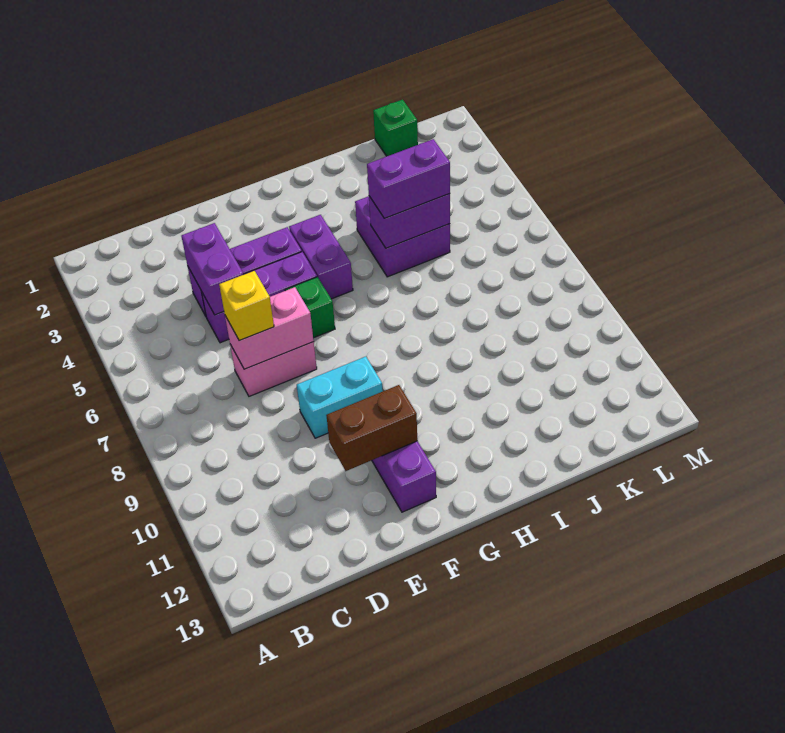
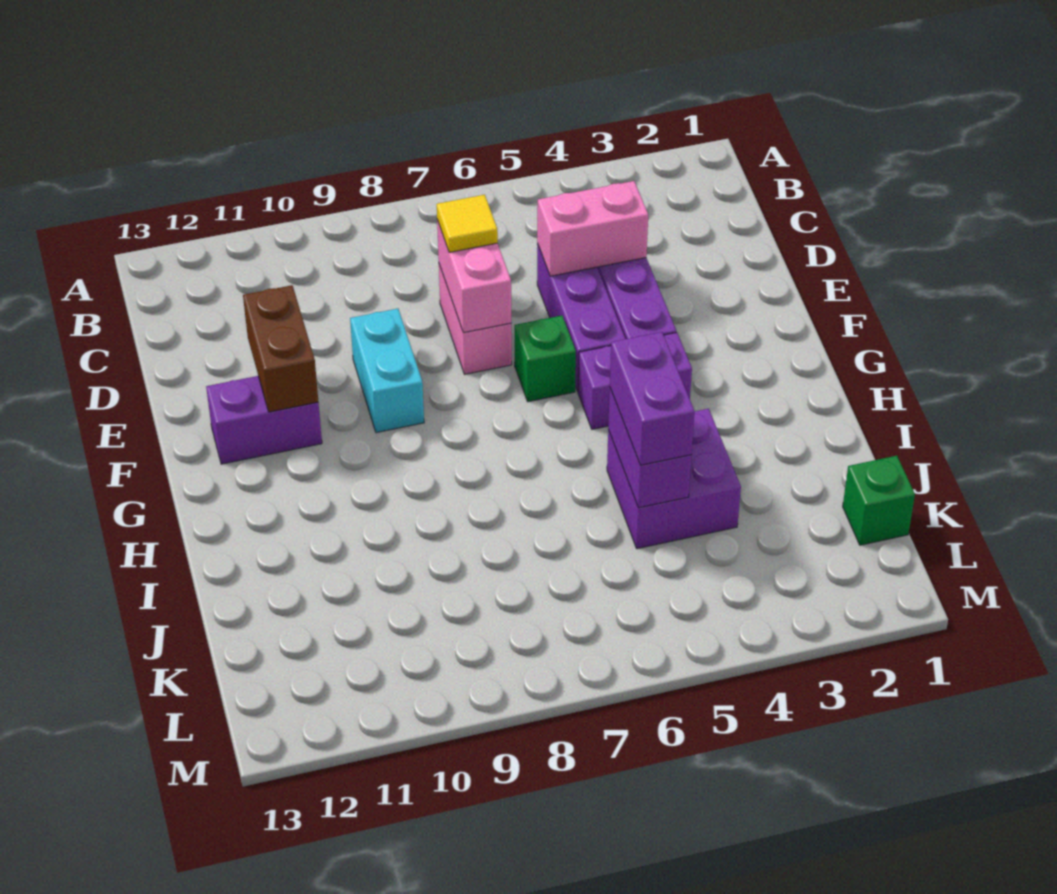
purple brick D4:D5 level 2 -> pink brick D4:D5 level 2
yellow brick D7 level 3 -> yellow tile D7 level 3

